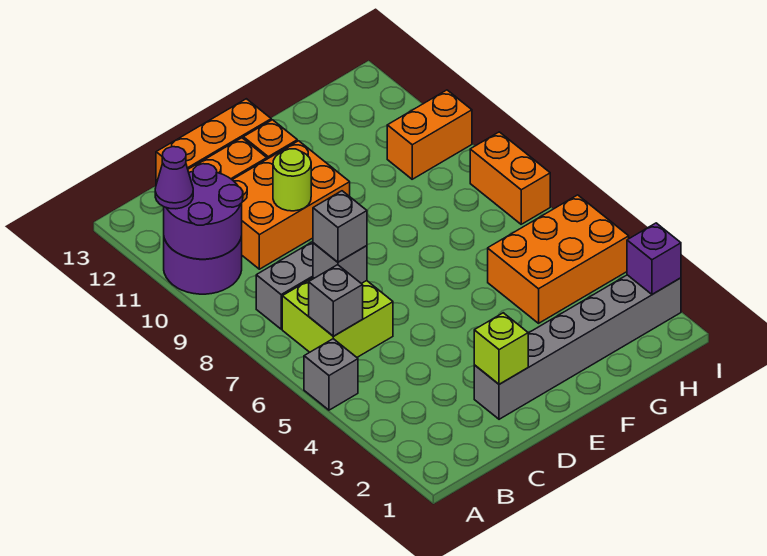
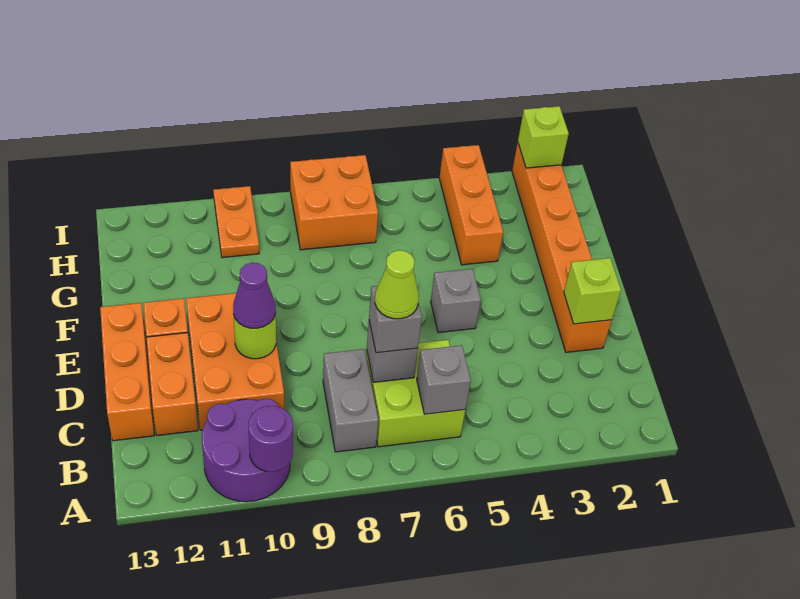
grey brick A5 level 1 -> grey brick E5 level 1
purple round brick A10:B11 level 2 -> purple round brick A10 level 2
purple cone A11 level 3 -> purple cone D10 level 3
none -> lime cone C7 level 4
grey brick D2:I2 level 1 -> orange brick D2:I2 level 1
orange brick G4:I5 level 1 -> orange brick G4:I4 level 1
orange brick H10:I10 level 1 -> orange plate H10:I10 level 1
purple brick I2 level 2 -> lime brick I2 level 2
orange brick I7:I8 level 1 -> orange brick H7:I8 level 1

